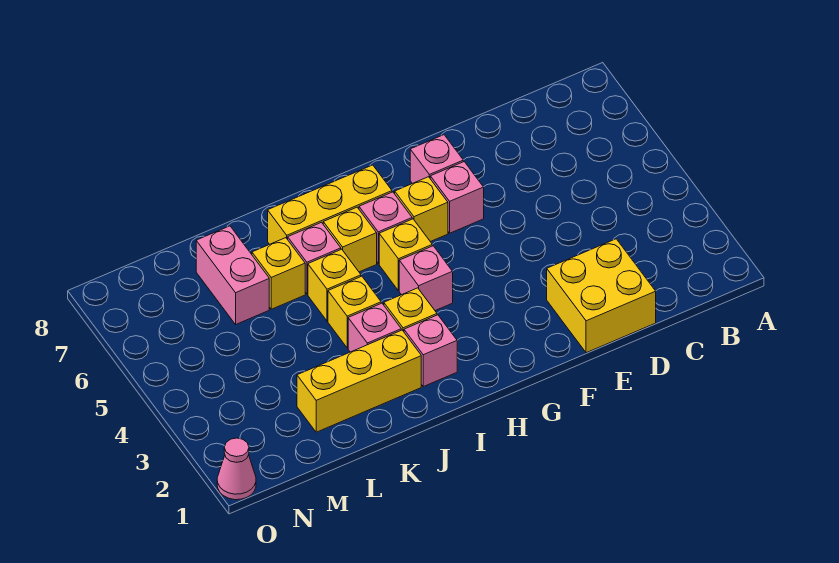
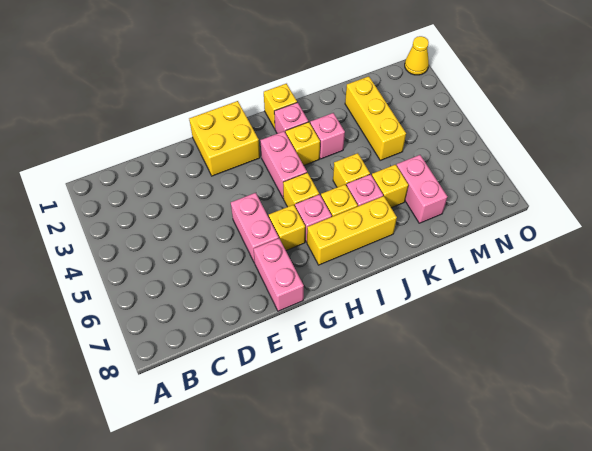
yellow brick D1:E2 level 1 -> yellow brick F1:G2 level 1
pink brick F6 level 1 -> pink brick F5:F6 level 1
pink brick F7 level 1 -> pink brick F7:F8 level 1
pink brick H4 level 1 -> pink brick H3:H4 level 1
yellow brick J2:L2 level 1 -> yellow brick L2:L4 level 1
yellow brick J4 level 1 -> yellow brick I1 level 1
pink cone O1 level 1 -> yellow cone O1 level 1

